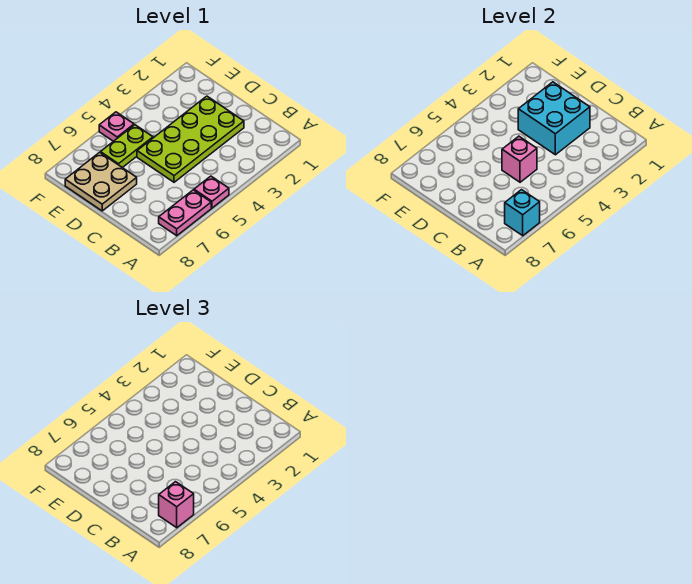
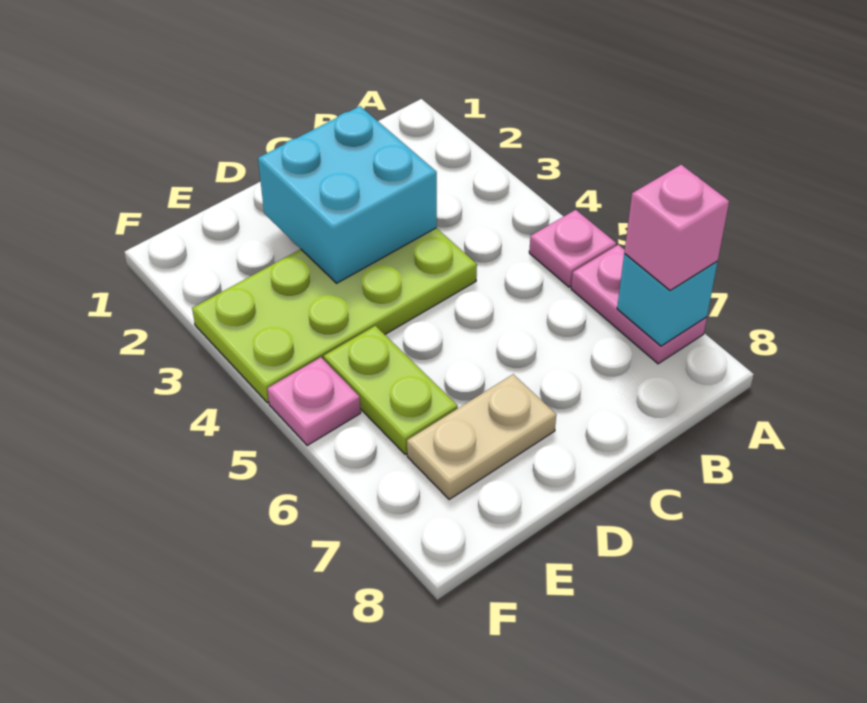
lime plate C2:D5 level 1 -> lime plate C3:F4 level 1
pink brick C5 level 2 -> none
tan plate D7:E8 level 1 -> tan plate D7:E7 level 1

